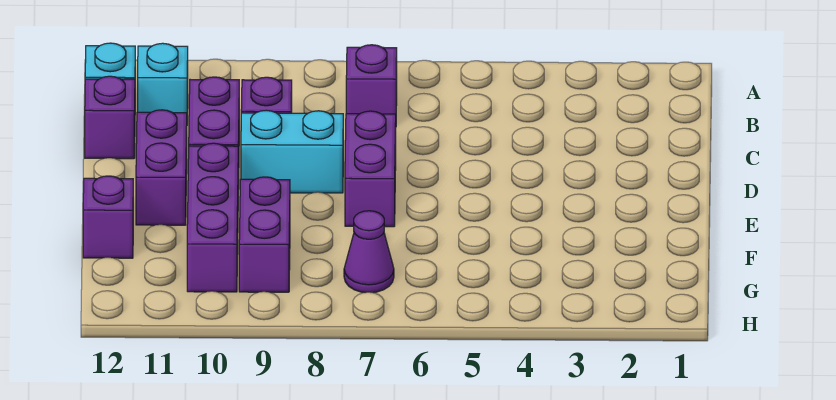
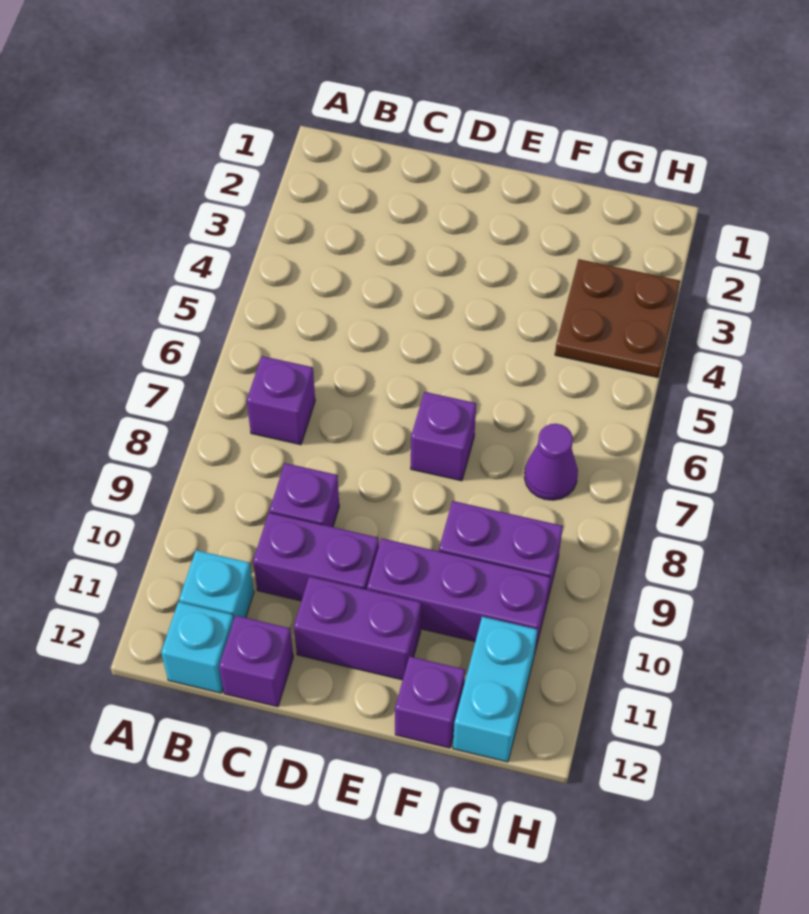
purple brick D7:E7 level 1 -> purple brick E7 level 1
cyan brick D8:D9 level 1 -> cyan brick G11:G12 level 1
none -> brown plate G3:H4 level 1

